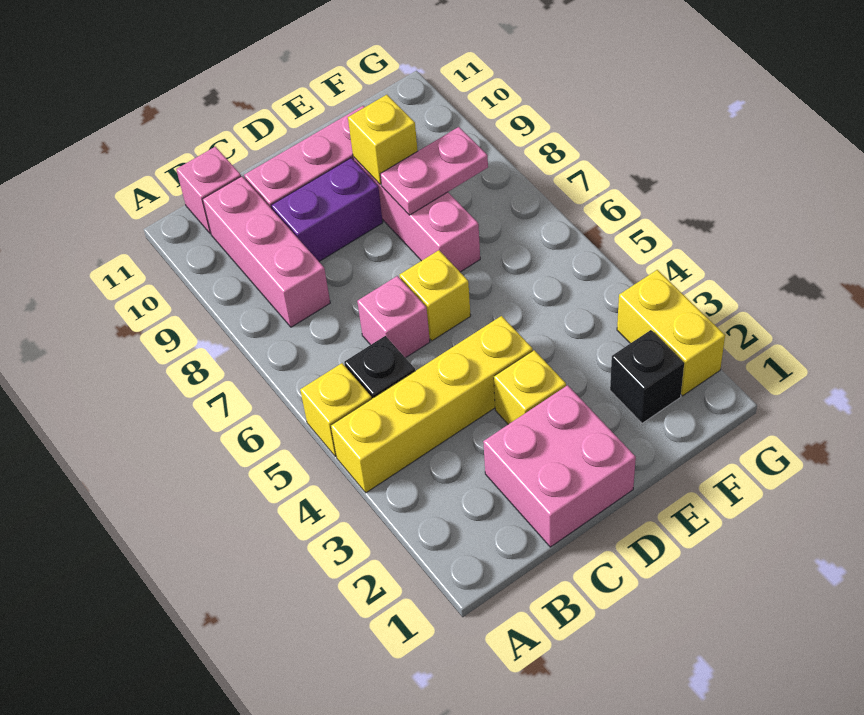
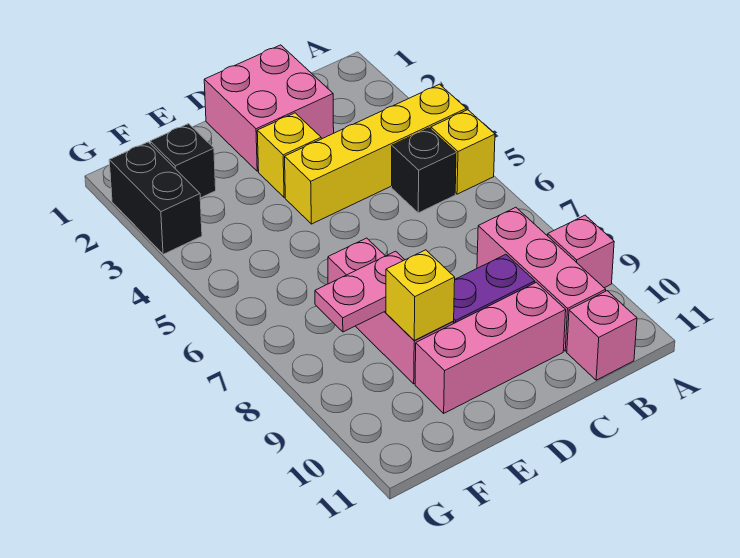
pink brick C6 level 1 -> pink brick A9 level 1
yellow brick D6 level 1 -> none
yellow brick G2:G3 level 1 -> black brick G2:G3 level 1

